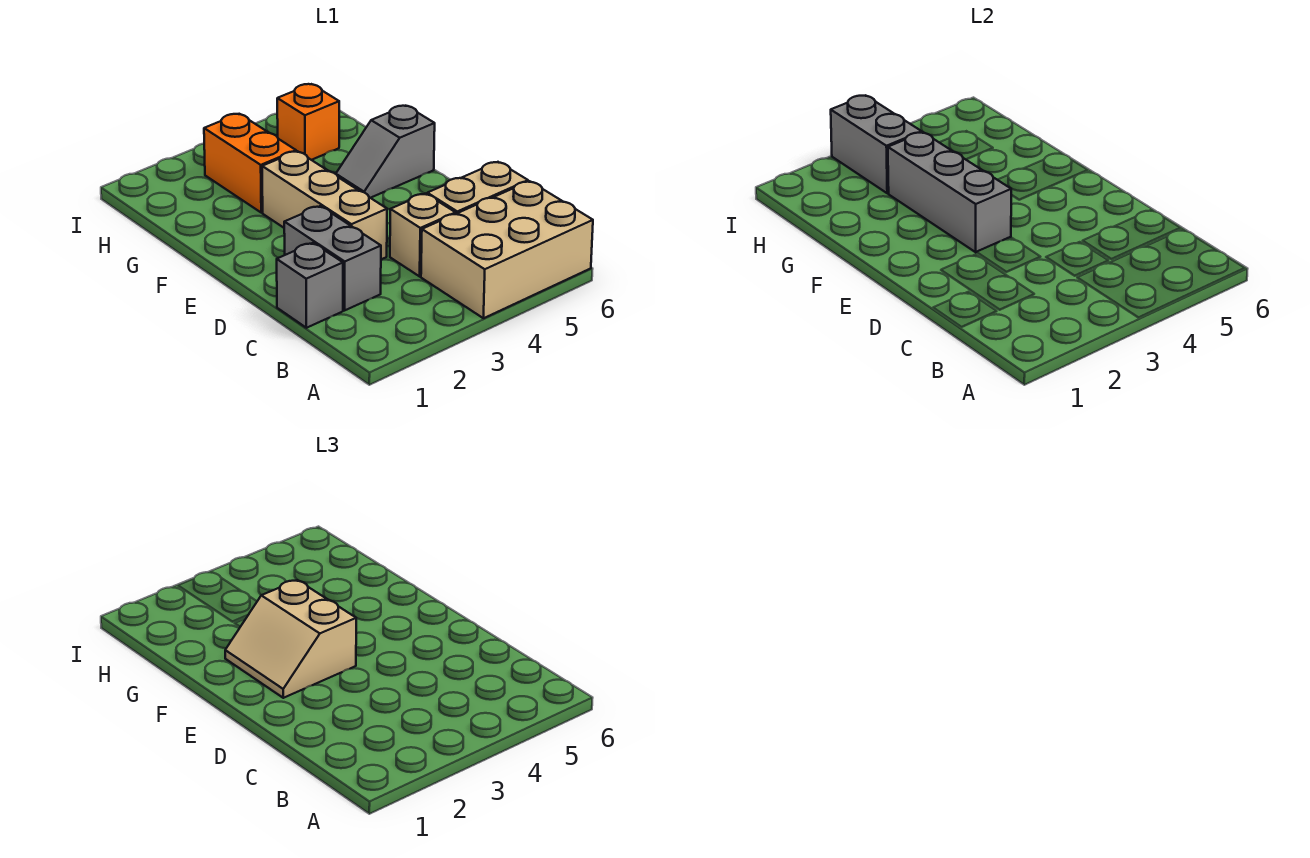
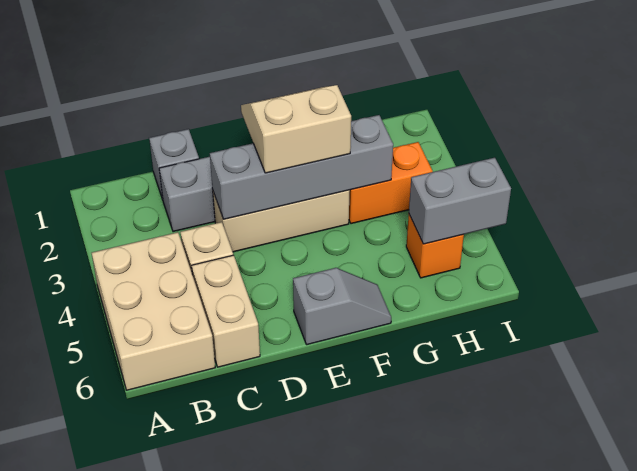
grey brick E3:G3 level 2 -> grey brick D3:G3 level 2
grey slope F5:F6 level 1 top 6 -> grey slope E6:F6 level 1 top E
grey brick H3:I3 level 2 -> grey brick H5:I5 level 2

